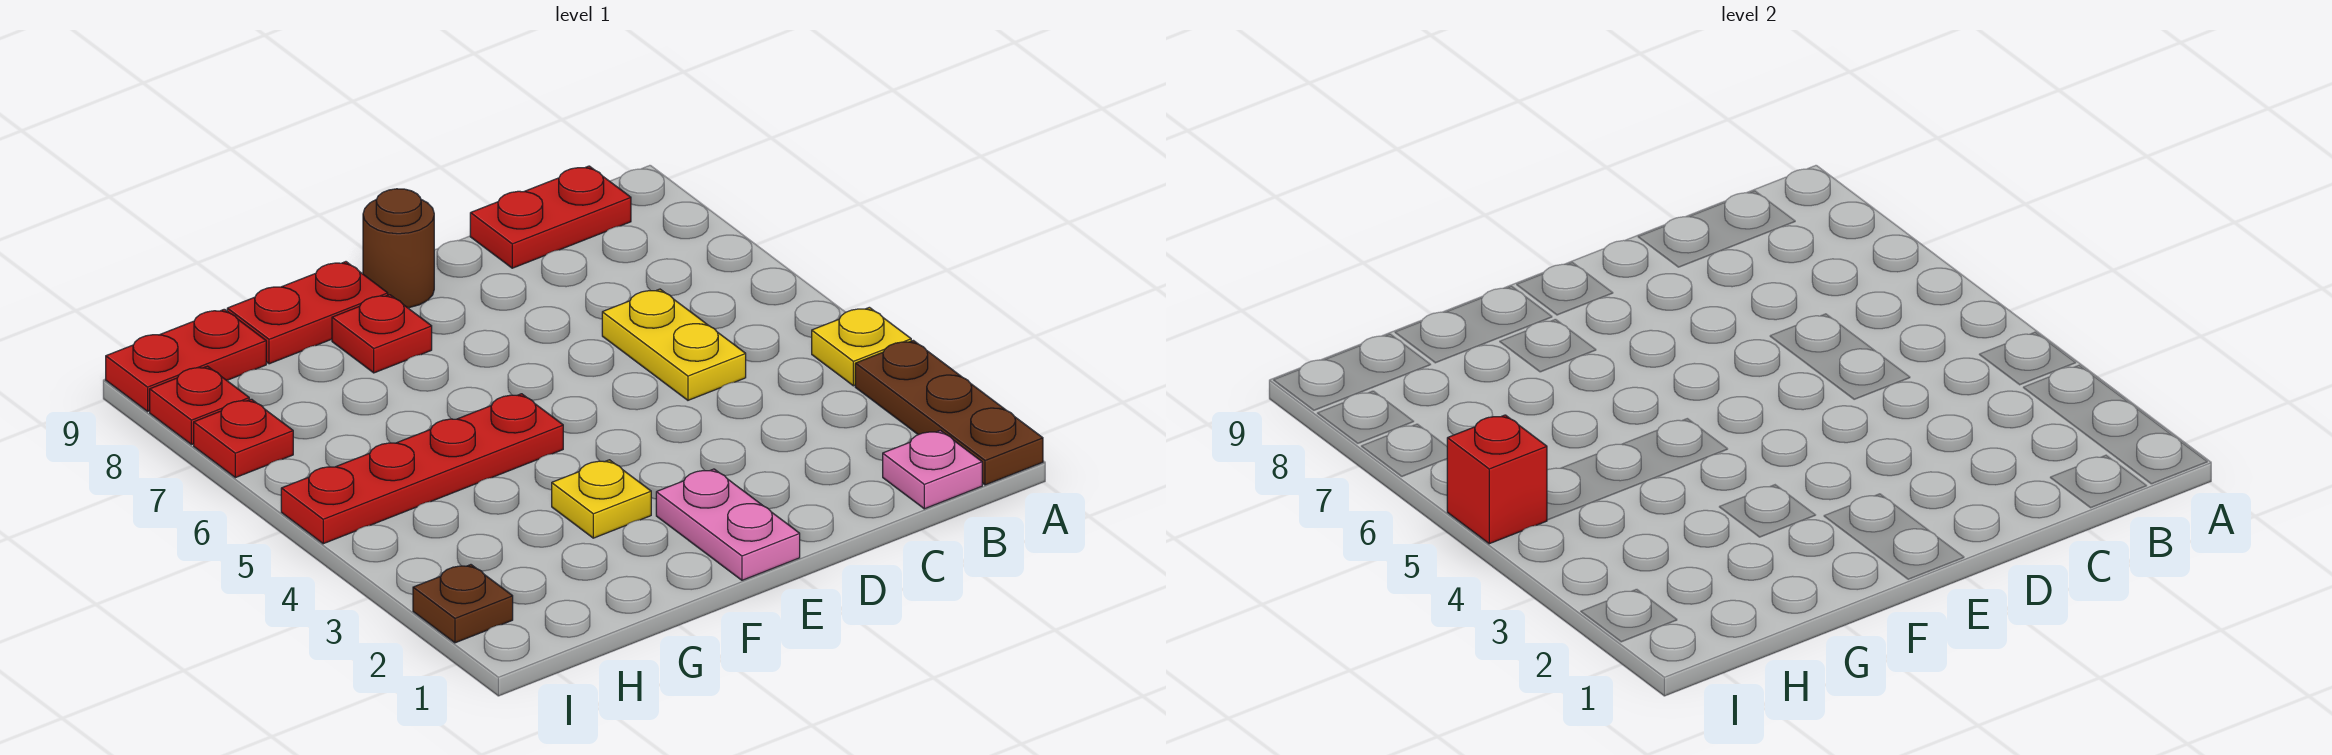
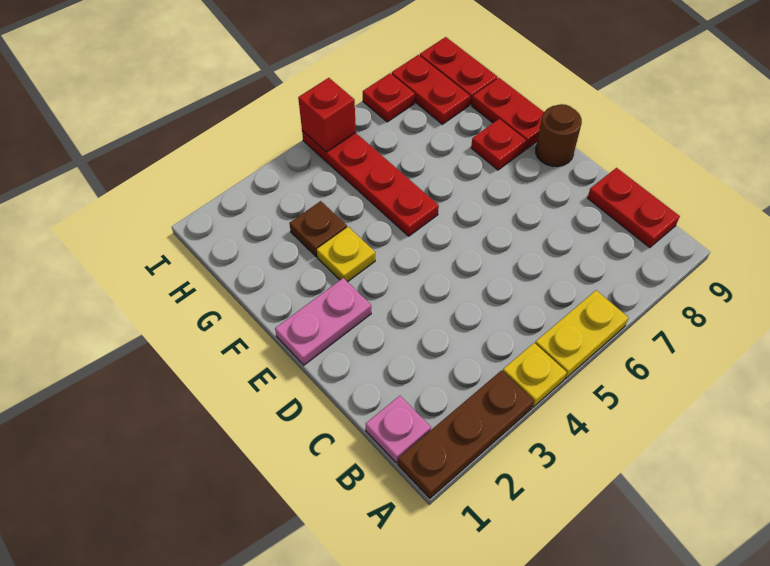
yellow plate C5:C6 level 1 -> yellow plate A5:A6 level 1
brown plate I2 level 1 -> brown plate G3 level 1
red plate I8 level 1 -> red plate H8:I8 level 1

